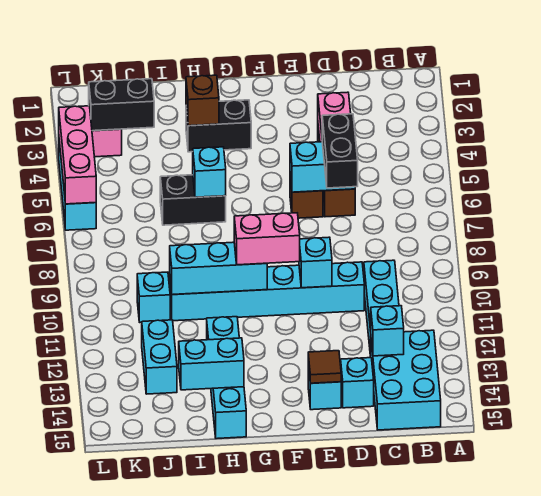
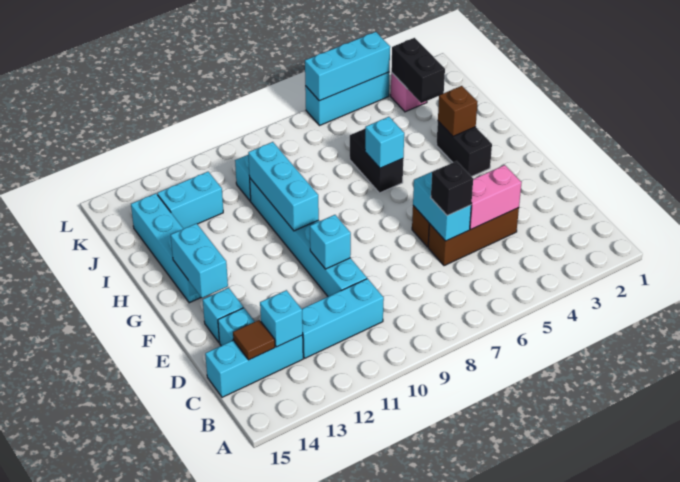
cyan brick B13:C15 level 1 -> cyan brick C13:C15 level 1
black brick D6:D7 level 3 -> black brick D6 level 3
brown tile E14 level 2 -> brown tile C14 level 2
pink brick F10:G10 level 3 -> none
cyan brick H12:H15 level 1 -> cyan brick G14:J14 level 1
cyan brick H14:I14 level 2 -> cyan brick F14:G14 level 2
pink brick L4:L6 level 2 -> cyan brick L4:L6 level 2

